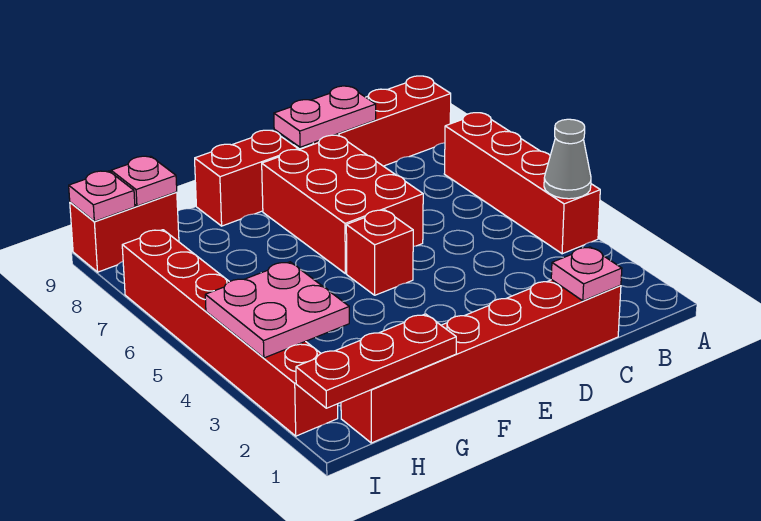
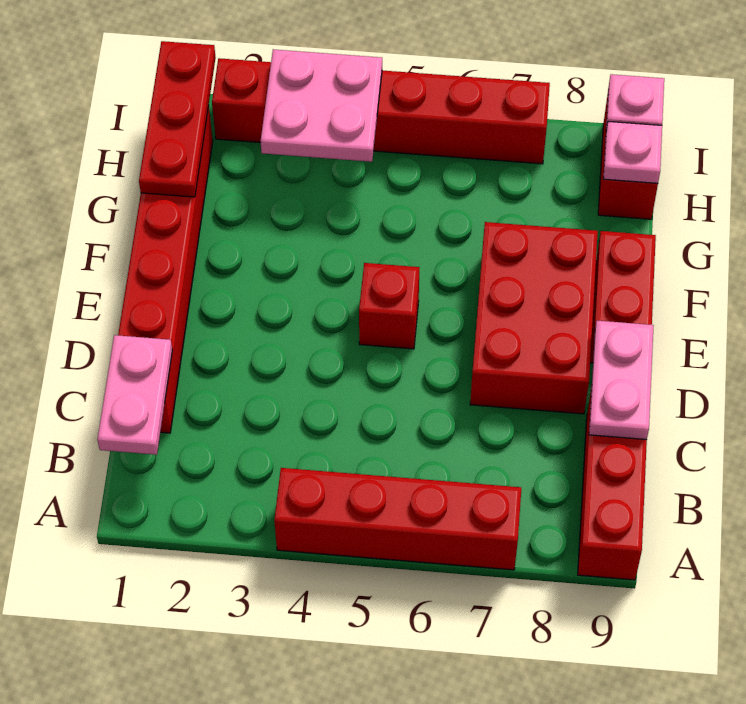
grey cone A4 level 2 -> none
pink plate C1 level 2 -> pink plate B1:C1 level 2
red brick D6:E8 level 1 -> red brick D7:F8 level 1

